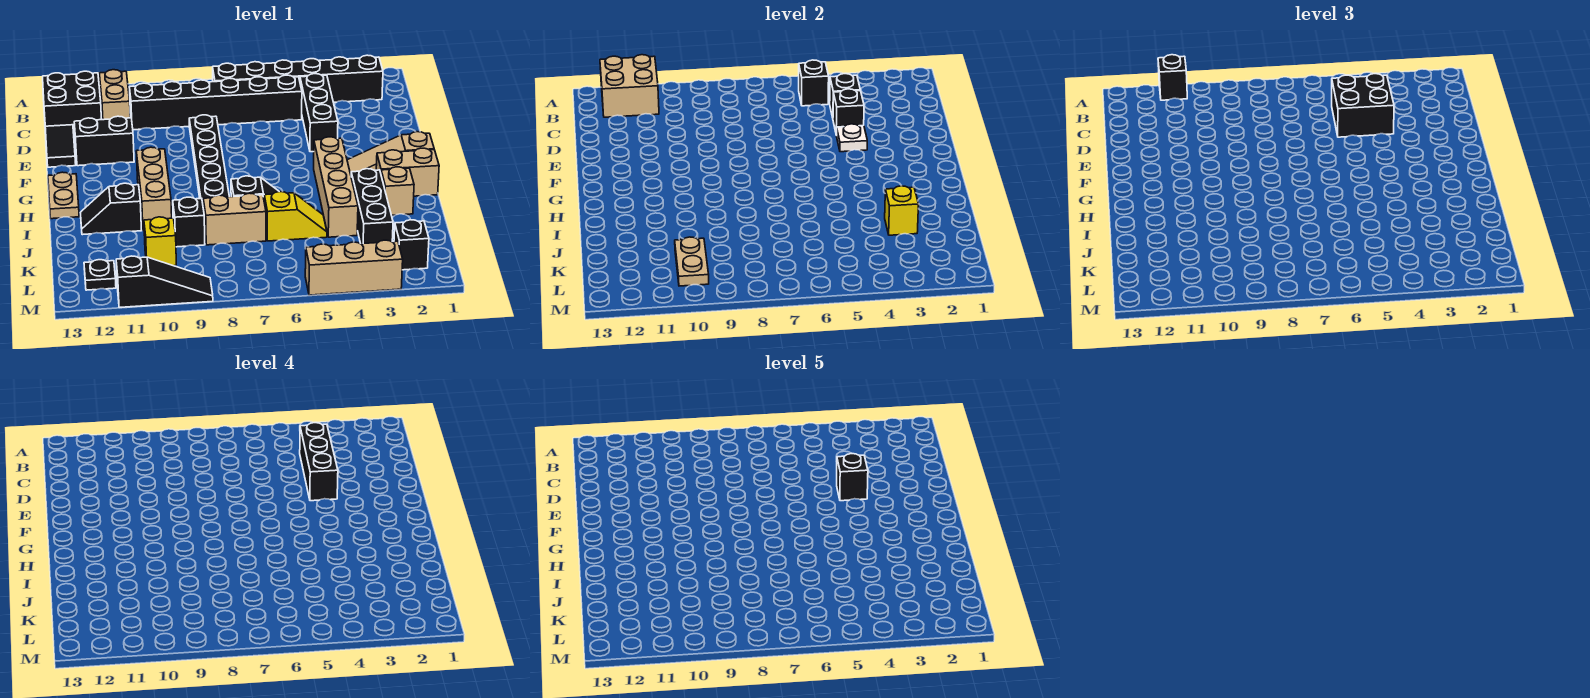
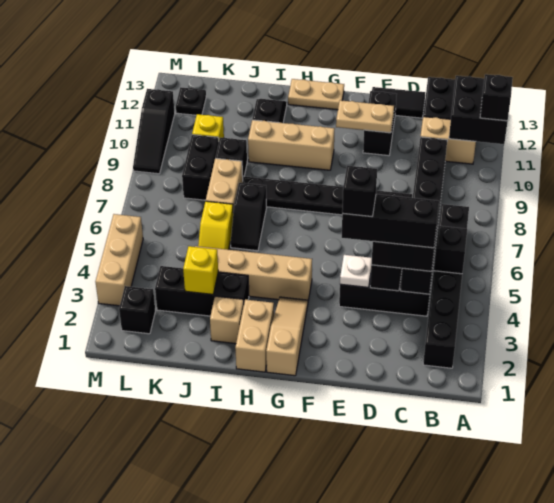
tan brick A11:B12 level 2 -> black brick A11:B12 level 2
none -> black brick K8:K9 level 1
tan plate K10:L10 level 2 -> tan plate E11:F11 level 2

